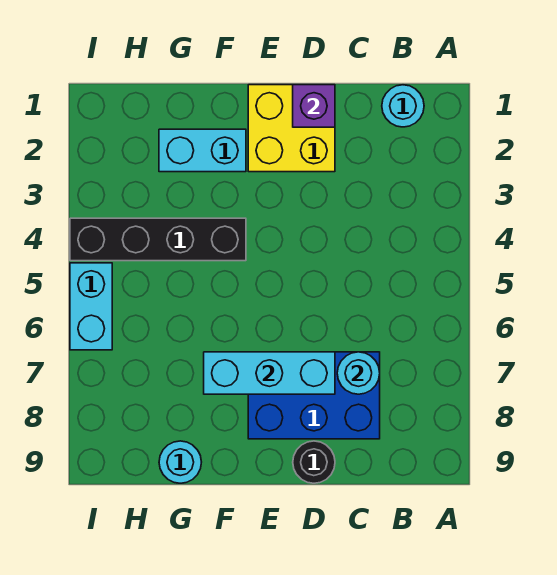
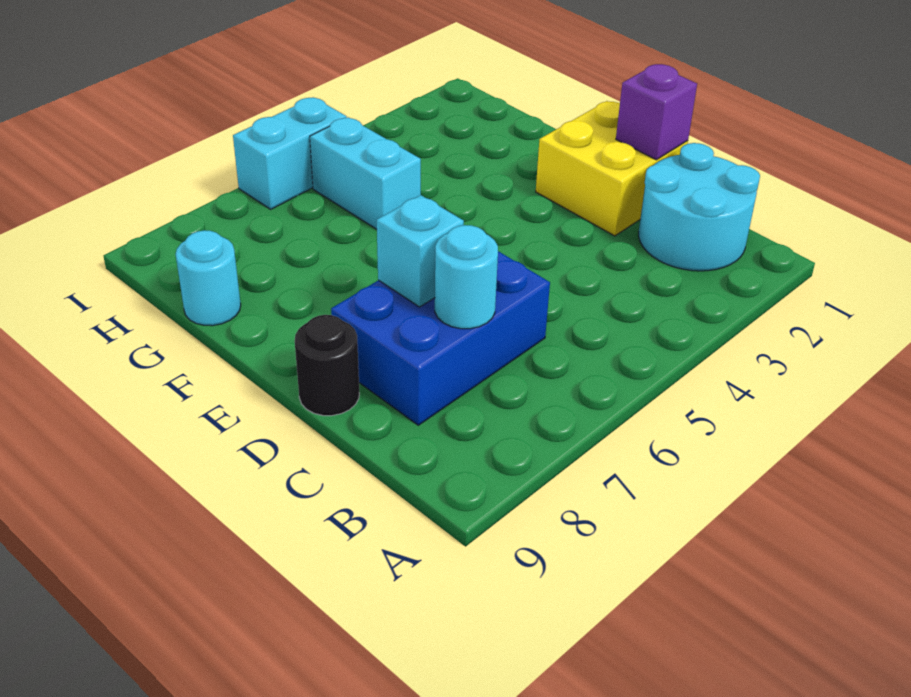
cyan round brick B1 level 1 -> cyan round brick B1:C2 level 1
blue brick C7:E8 level 1 -> blue brick C6:D8 level 1
cyan brick D7:F7 level 2 -> cyan brick D7 level 2
cyan brick F2:G2 level 1 -> cyan brick G5:H5 level 1
black brick F4:I4 level 1 -> none

